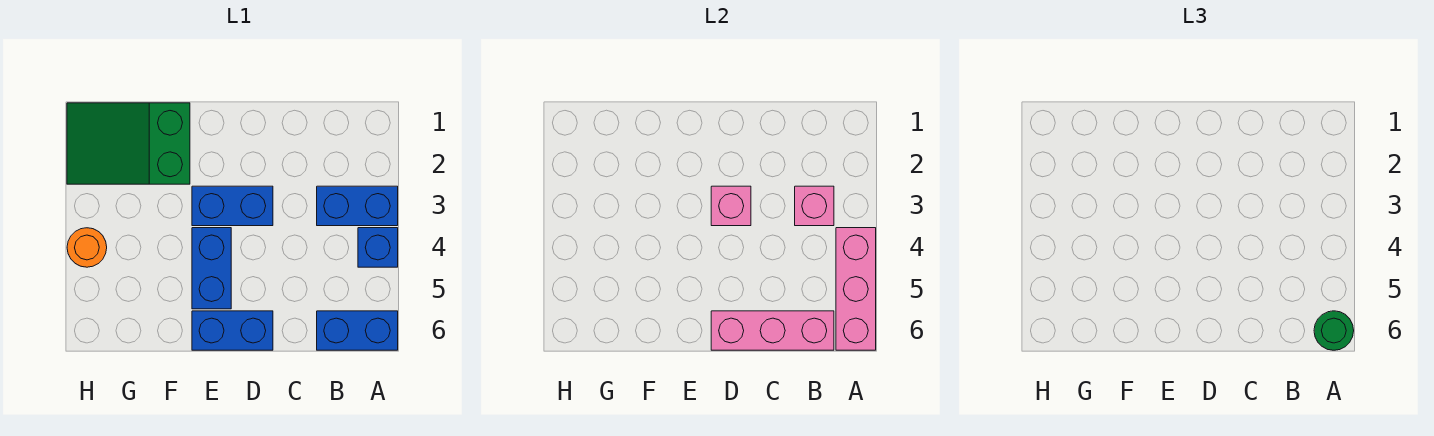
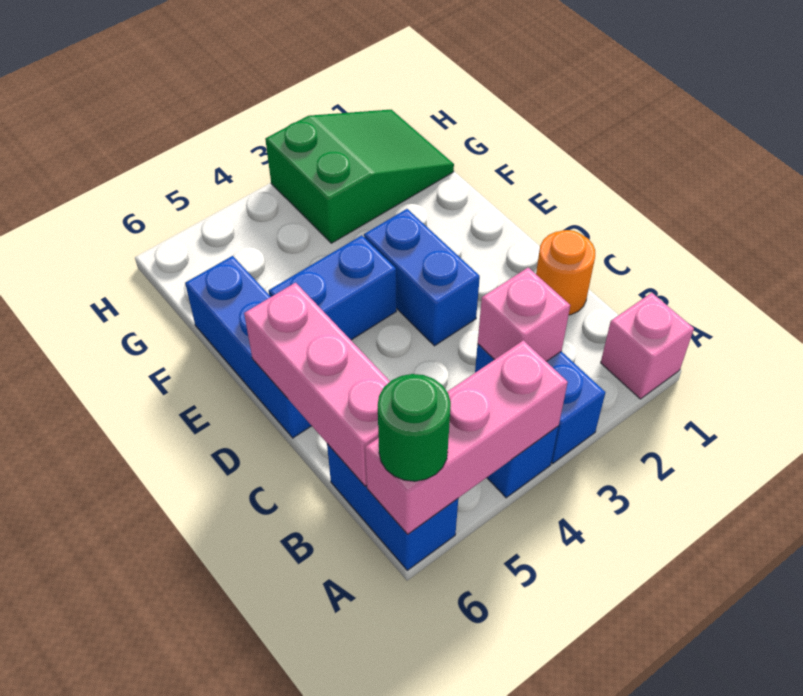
pink brick D3 level 2 -> pink brick A1 level 1
blue brick D6:E6 level 1 -> blue brick D6:F6 level 1
green slope F1:H2 level 1 top F -> green slope G1:H3 level 1 top 3
orange round brick H4 level 1 -> orange round brick C1 level 1

